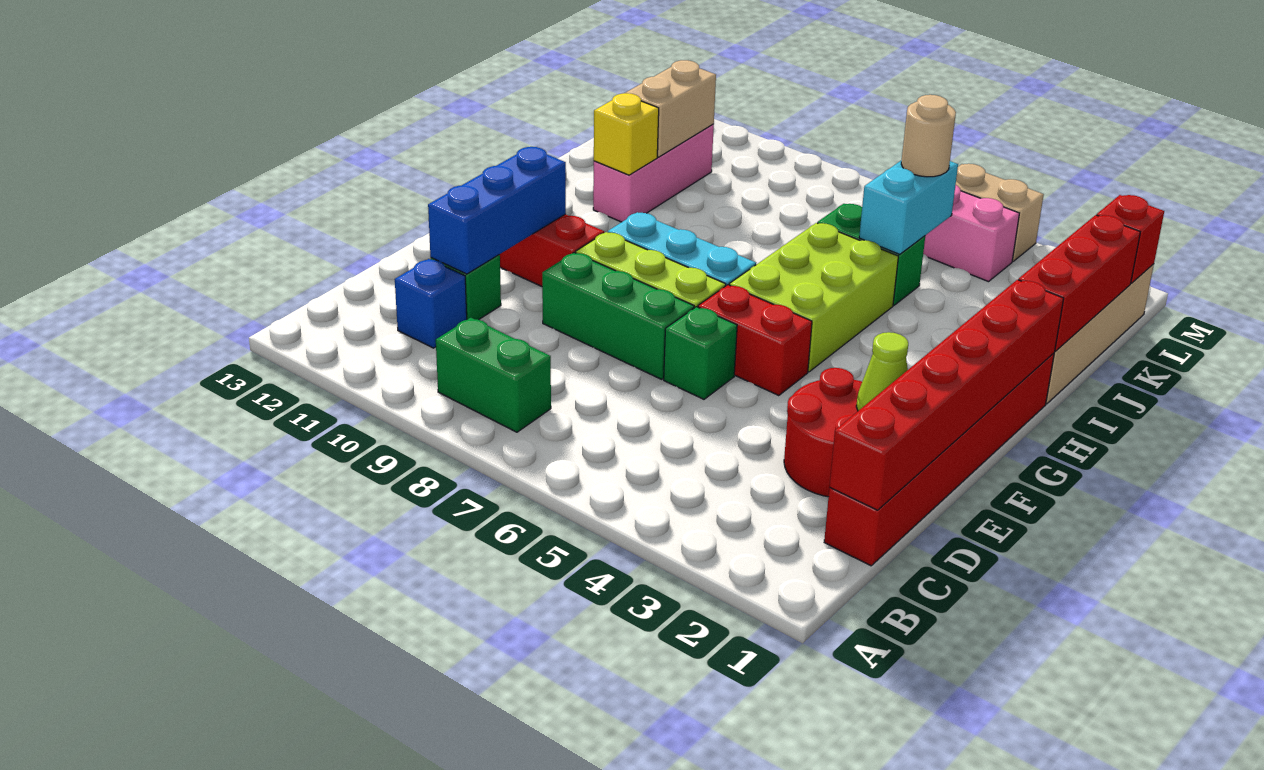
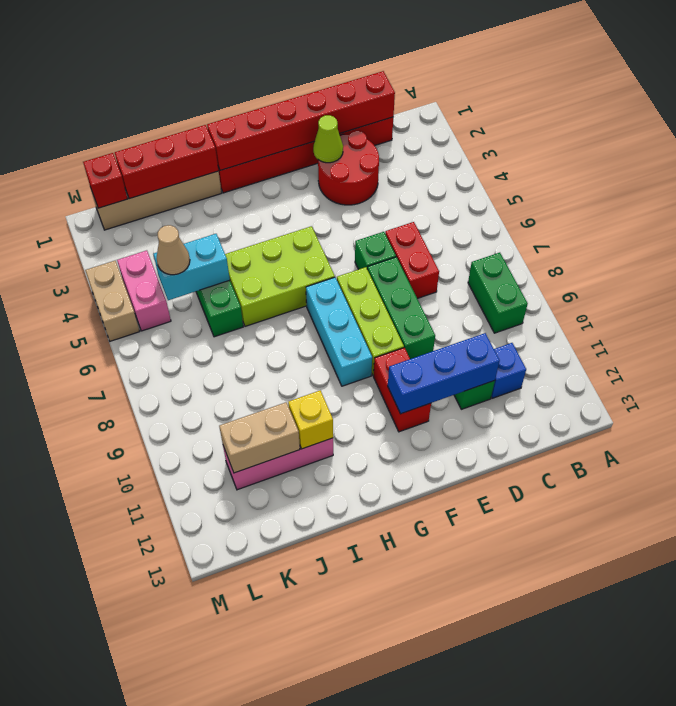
red brick F5:F6 level 1 -> red brick D6:D7 level 1
tan round brick K5 level 3 -> tan cone K5 level 3

